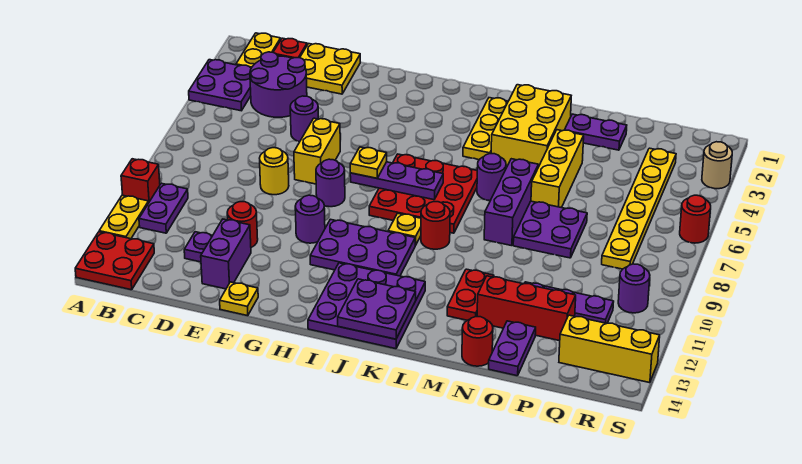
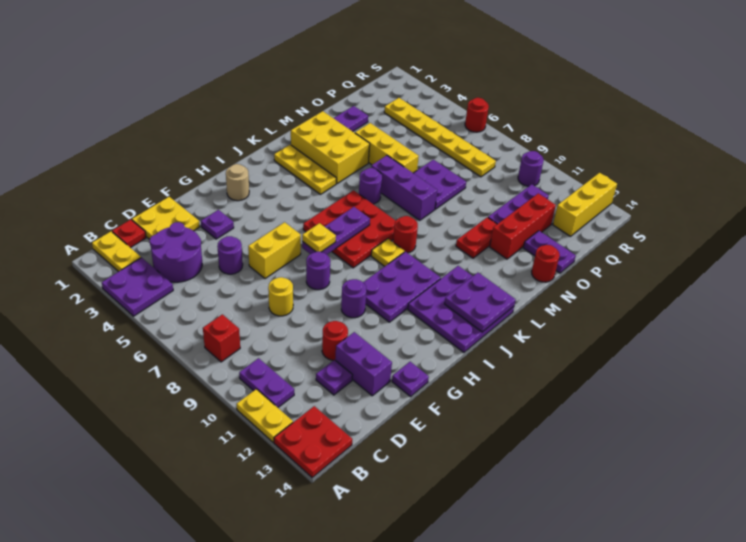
red brick A10 level 1 -> red brick B8 level 1
none -> purple plate F3 level 1
yellow brick F6:F7 level 1 -> yellow brick F6:G6 level 1
yellow plate F14 level 1 -> purple plate F14 level 1
red plate M11:M12 level 1 -> red plate M11:N11 level 1
tan round brick S3 level 1 -> tan round brick H2 level 1

